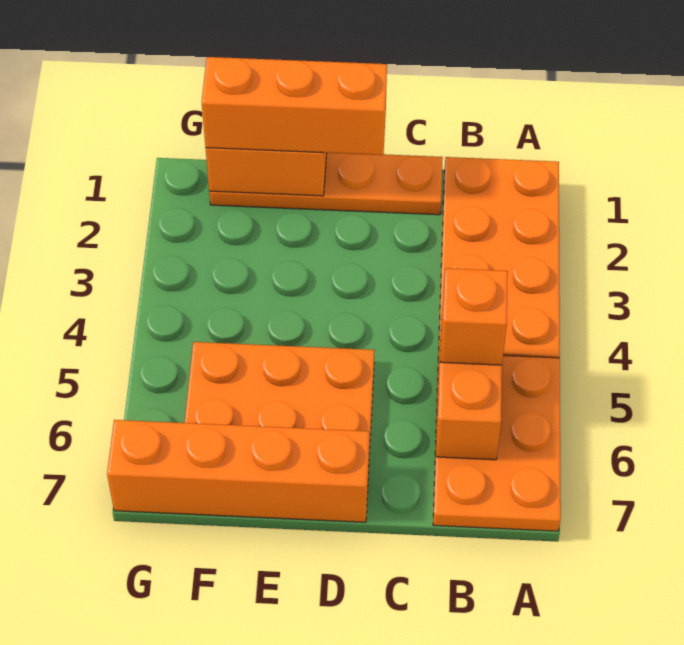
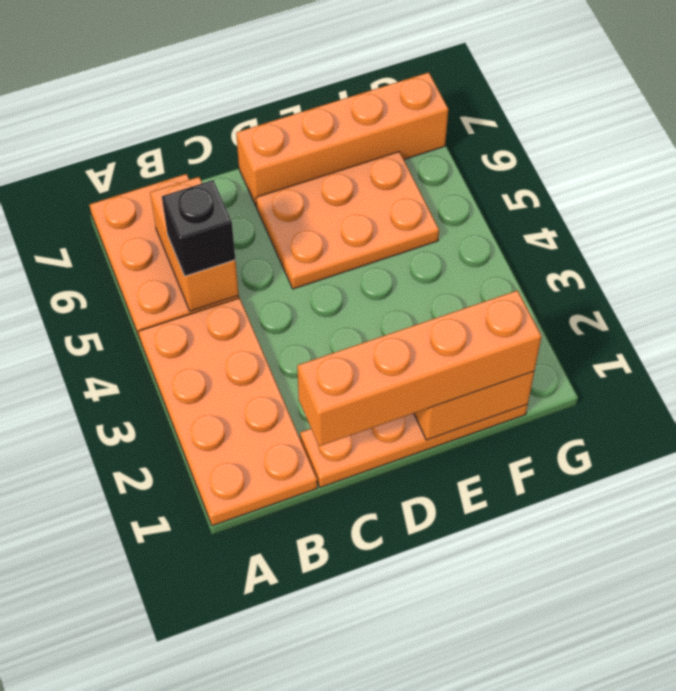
orange brick B5 level 3 -> black brick B5 level 3
orange brick D1:F1 level 3 -> orange brick C1:F1 level 3

